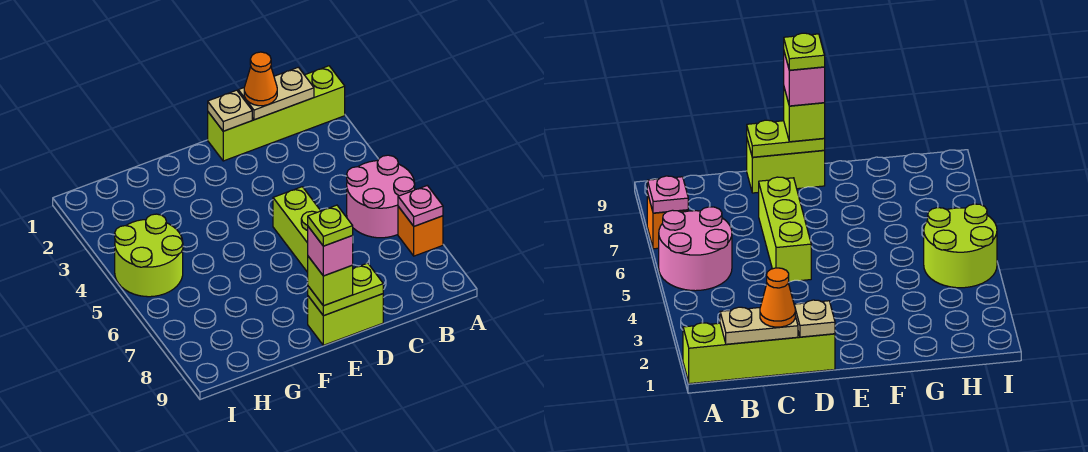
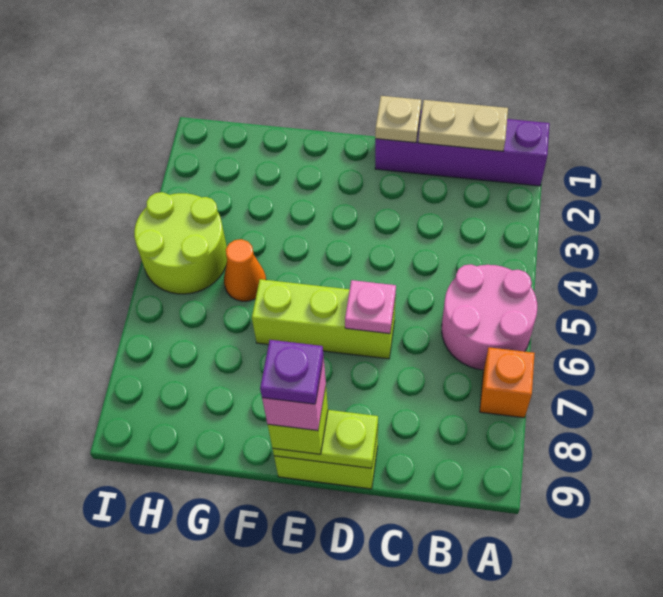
lime brick A1:D1 level 1 -> purple brick A1:D1 level 1
pink plate A7 level 2 -> pink plate D6 level 2
orange cone C1 level 3 -> orange cone G5 level 1
lime brick D5:D7 level 1 -> lime brick D6:F6 level 1
lime plate E9 level 5 -> purple plate E9 level 5

